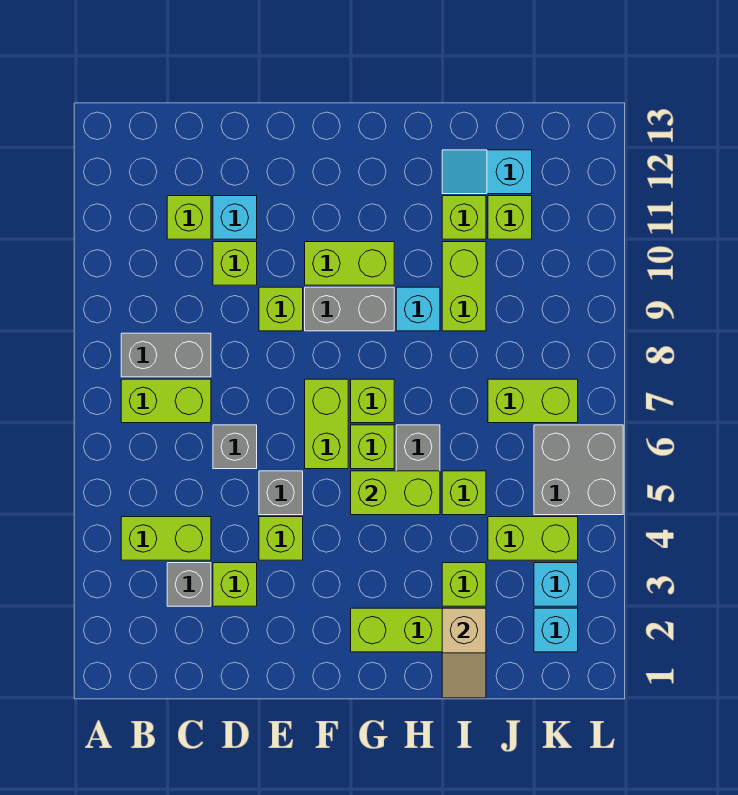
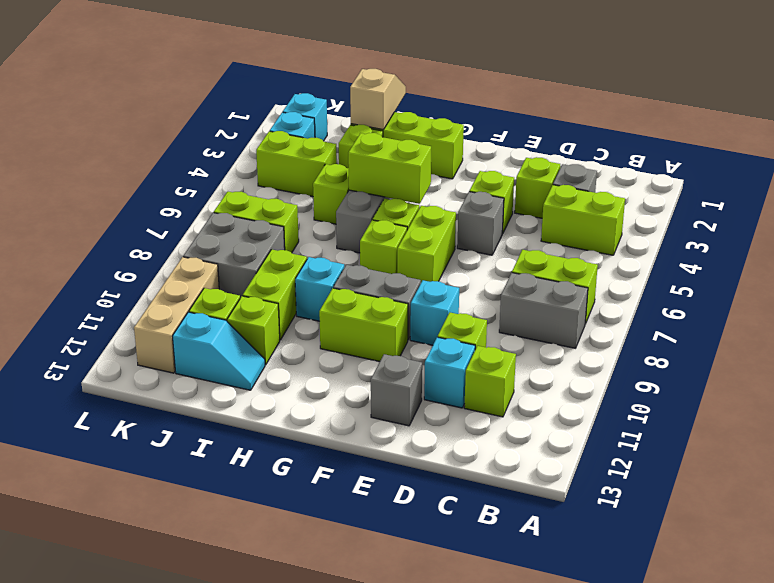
grey brick D6 level 1 -> grey brick E12 level 1
lime brick E9 level 1 -> cyan brick E9 level 1
grey brick K5:L6 level 1 -> grey brick J8:K9 level 1
none -> tan brick K10:K12 level 1

